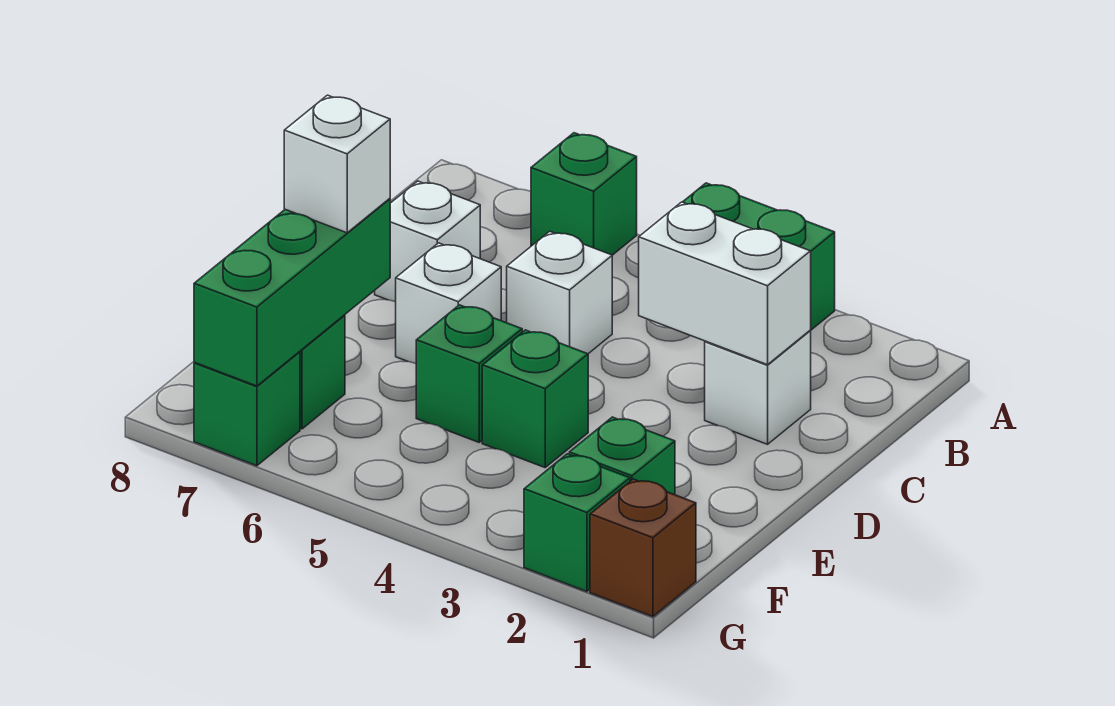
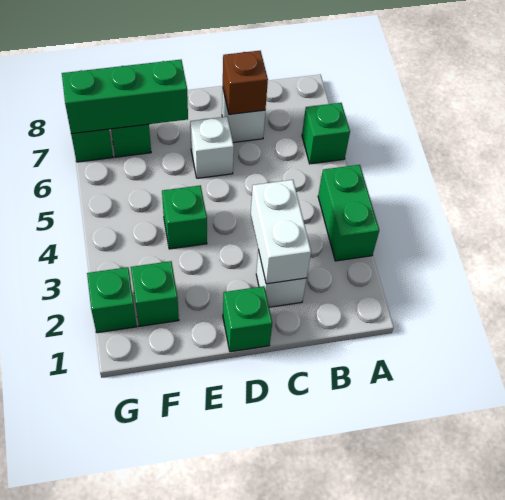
white brick C5 level 1 -> none
green brick E5 level 1 -> green brick D1 level 1
white brick E7 level 3 -> none
brown brick G1 level 1 -> brown brick C7 level 2

